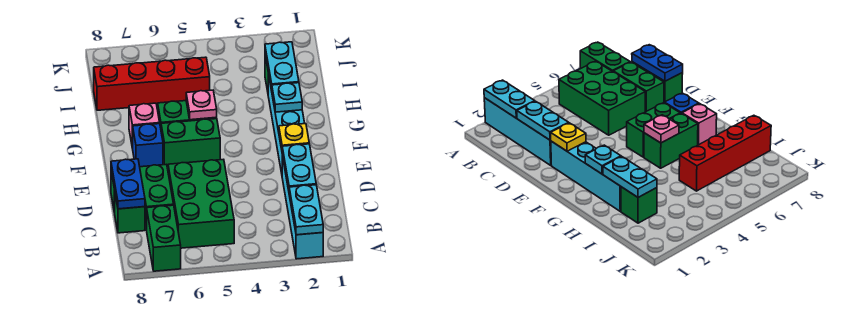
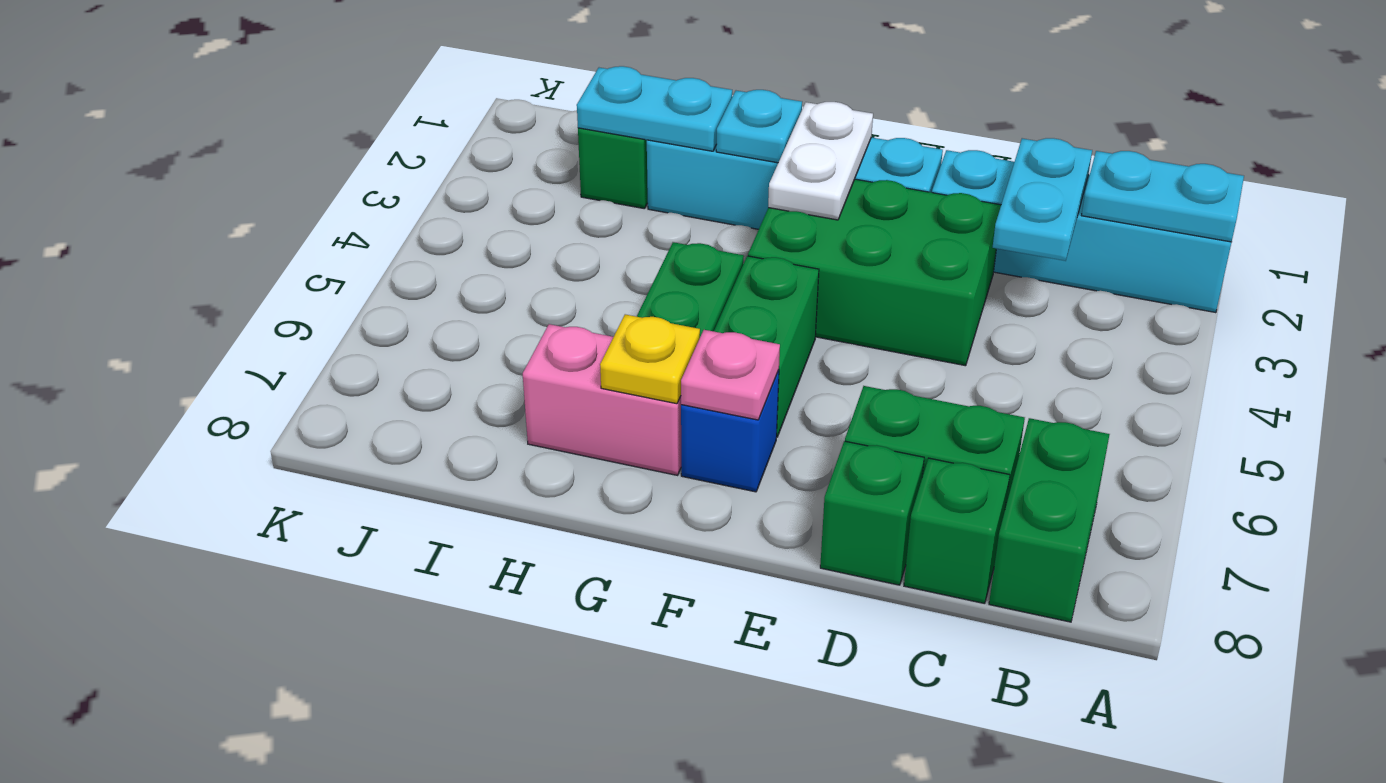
green brick A7:B7 level 1 -> green brick B7:B8 level 1
green brick B5:D6 level 1 -> green brick D3:F4 level 1
cyan plate C2:D2 level 2 -> cyan plate C2:C3 level 2
blue plate C8:D8 level 2 -> none
yellow plate E2 level 2 -> yellow plate G7 level 2
none -> white plate F2:F3 level 2
pink plate G5 level 2 -> pink plate F7 level 2
pink brick G7 level 1 -> pink brick G7:H7 level 1
red brick I5:I8 level 1 -> none

